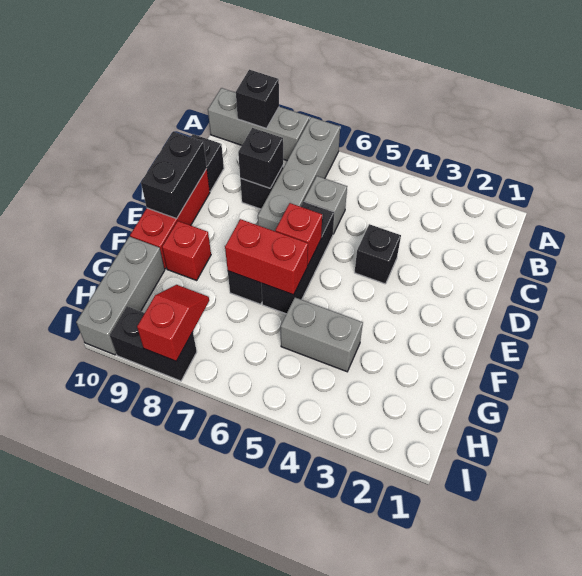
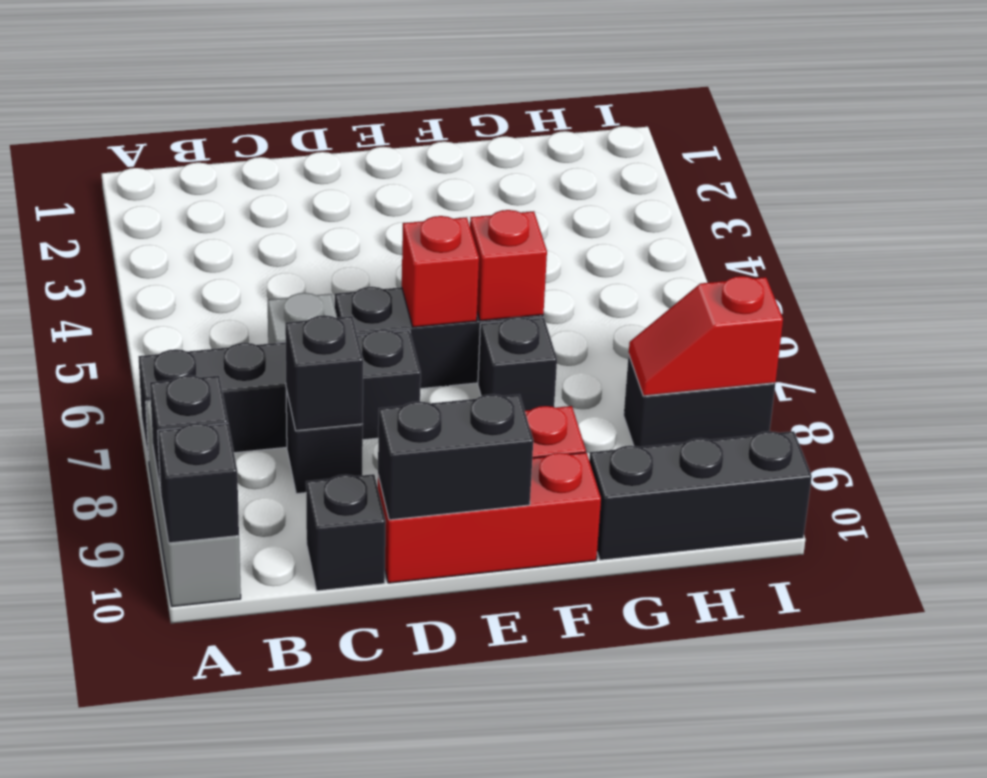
grey brick A7:D7 level 1 -> black brick A7:D7 level 1
black brick D4 level 1 -> black brick A10 level 2
red brick F6:F7 level 2 -> red brick F6 level 2
grey brick G4:G5 level 1 -> none
grey brick G10:I10 level 1 -> black brick G10:I10 level 1
black brick I8:I9 level 1 -> black brick H8:I8 level 1

